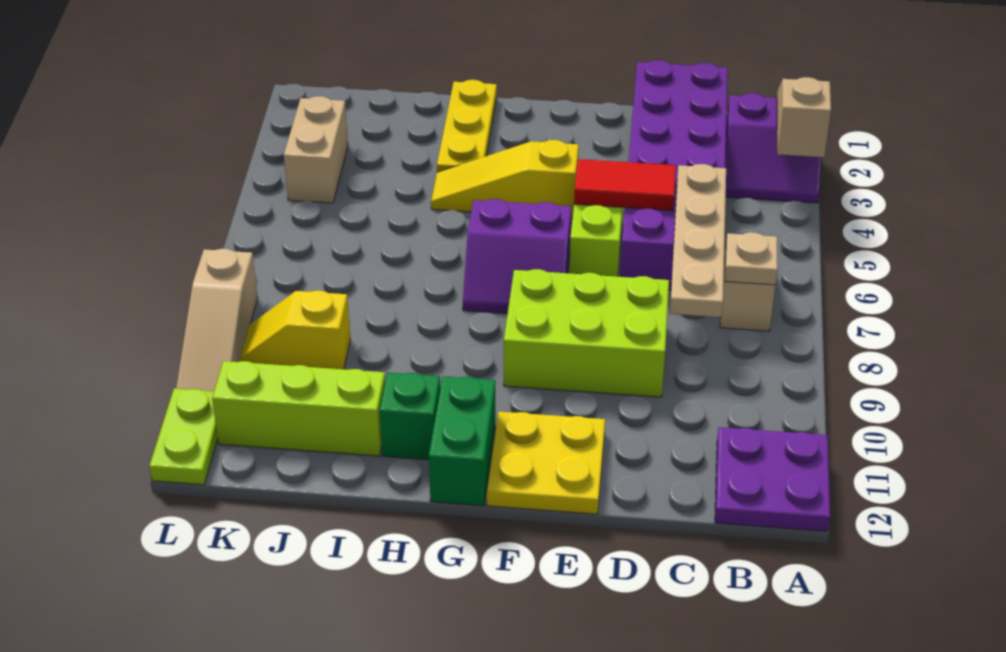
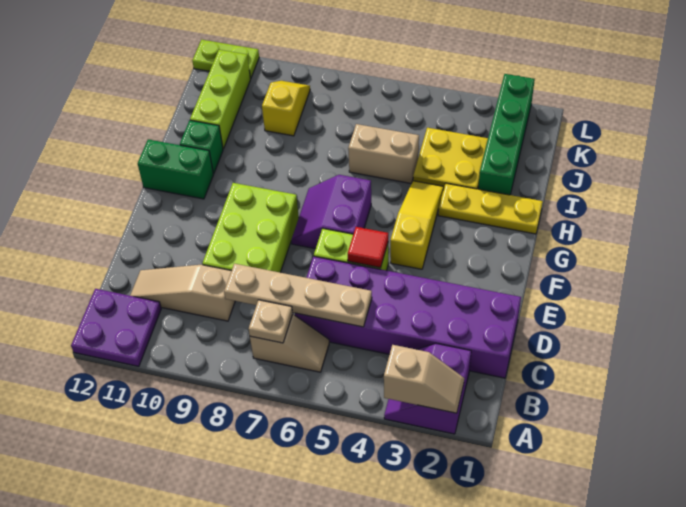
red tile D5:E5 level 2 -> red tile E5 level 2
yellow plate E11:F12 level 1 -> yellow plate I3:J4 level 1
none -> green brick I2:L2 level 1
tan brick K3:K4 level 1 -> tan brick I5:I6 level 1
tan slope L8:L10 level 1 top 8 -> tan slope C9:C11 level 1 top 9

